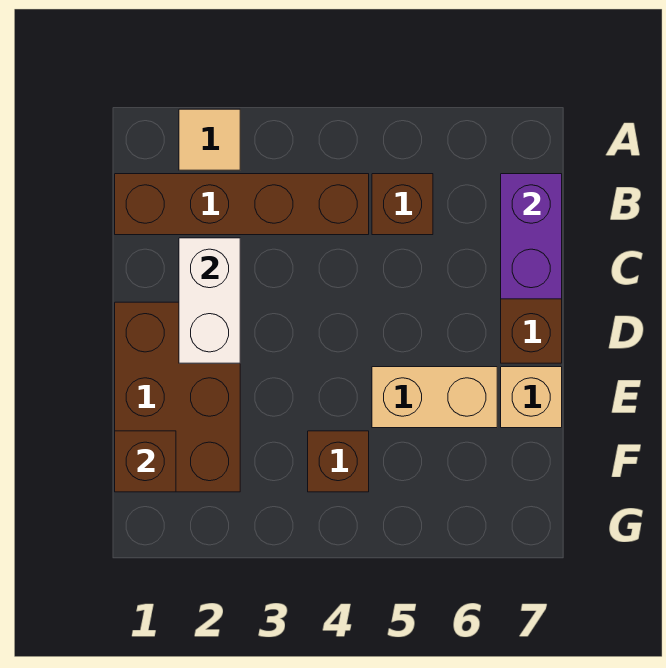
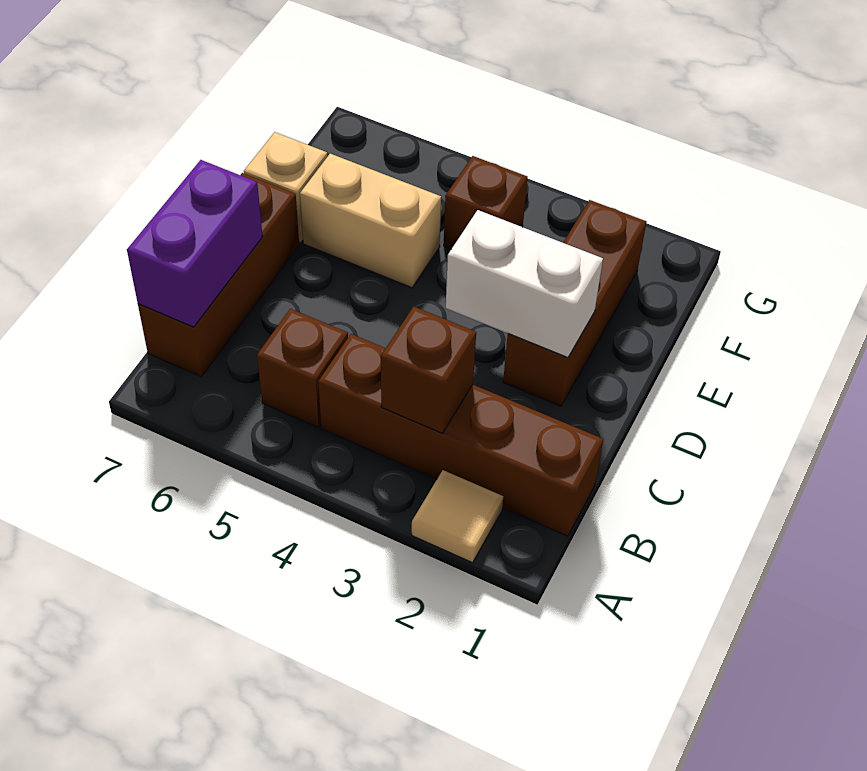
white brick C2:D2 level 2 -> white brick D2:D3 level 2
brown brick D1:F2 level 1 -> brown brick D2:F2 level 1
brown brick F1 level 2 -> brown brick B3 level 2

